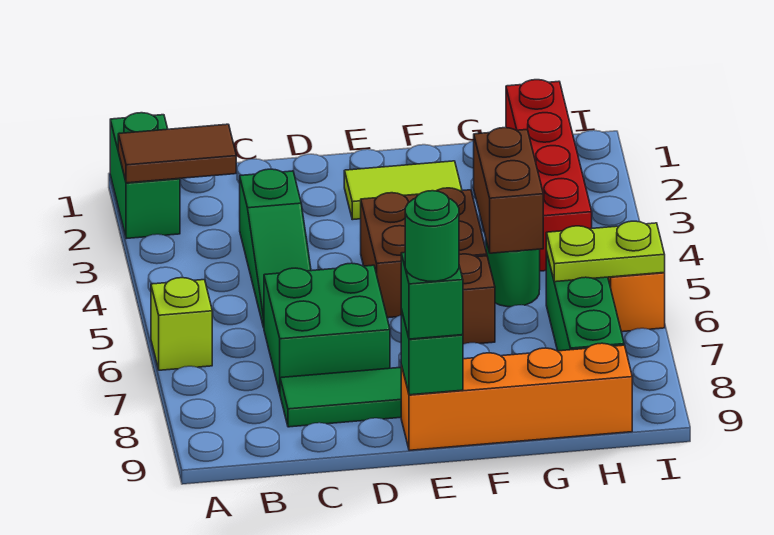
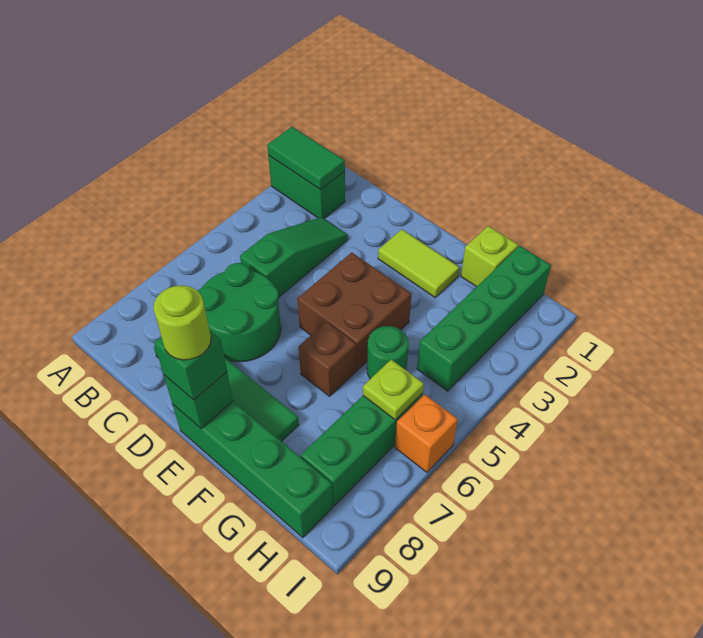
green brick A1:A2 level 1 -> green brick A2:B2 level 1
brown tile A2:B2 level 2 -> green tile A2:B2 level 2
lime brick A6 level 1 -> lime brick G1 level 1
green slope C3:C5 level 1 top 3 -> green slope C3:C5 level 1 top 5
green brick C6:D7 level 1 -> green round brick C6:D7 level 1
orange brick E9:H9 level 1 -> green brick E9:H9 level 1
green round brick E9 level 4 -> lime round brick E9 level 4
brown brick G4:G5 level 2 -> none
red brick H1:H4 level 1 -> green brick H1:H4 level 1
lime plate H6:I6 level 2 -> lime plate H6 level 2

